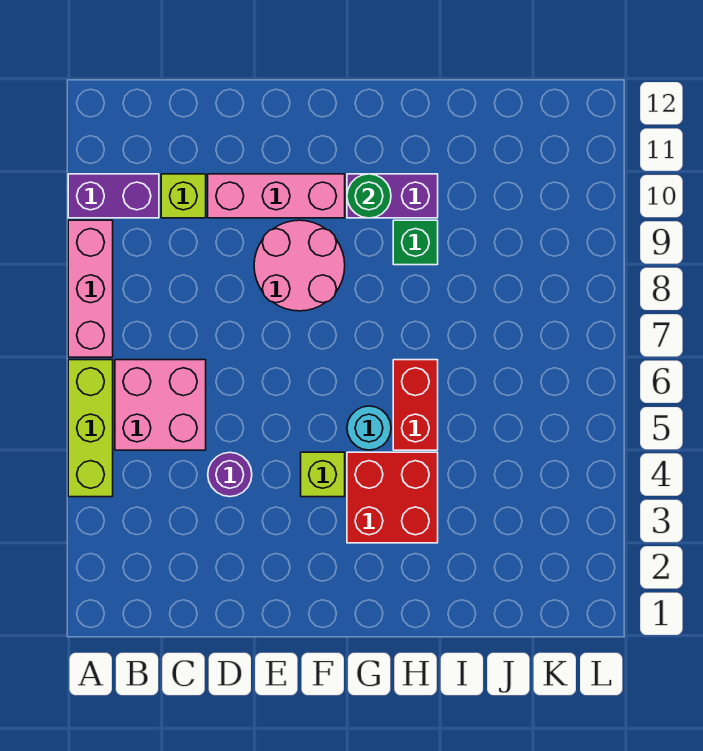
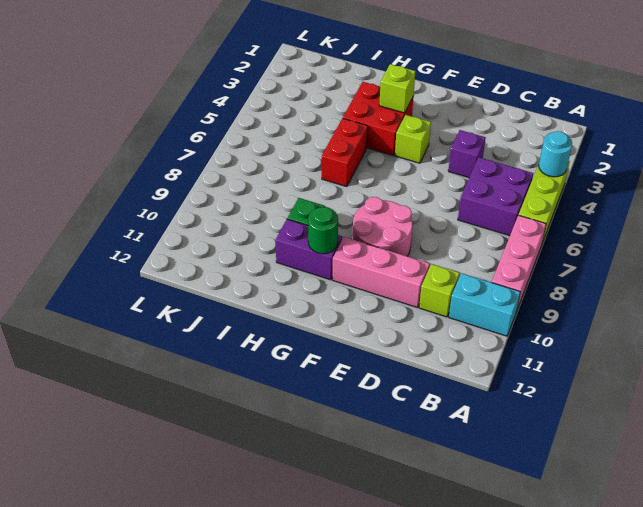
purple brick A10:B10 level 1 -> cyan brick A10:B10 level 1
pink brick B5:C6 level 1 -> purple brick B5:C6 level 1
purple round brick D4 level 1 -> purple brick D4 level 1
none -> lime brick G3 level 2
cyan round brick G5 level 1 -> cyan round brick A4 level 2

